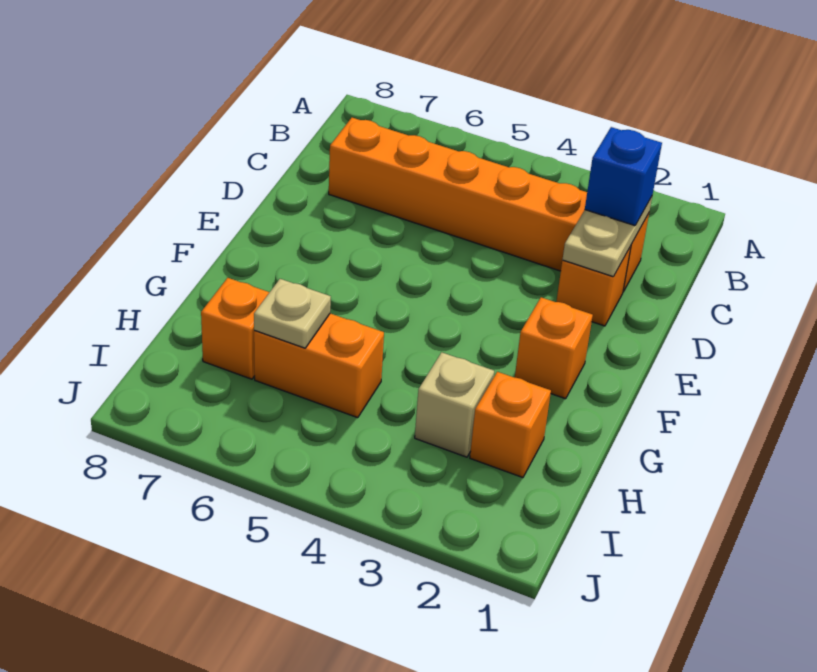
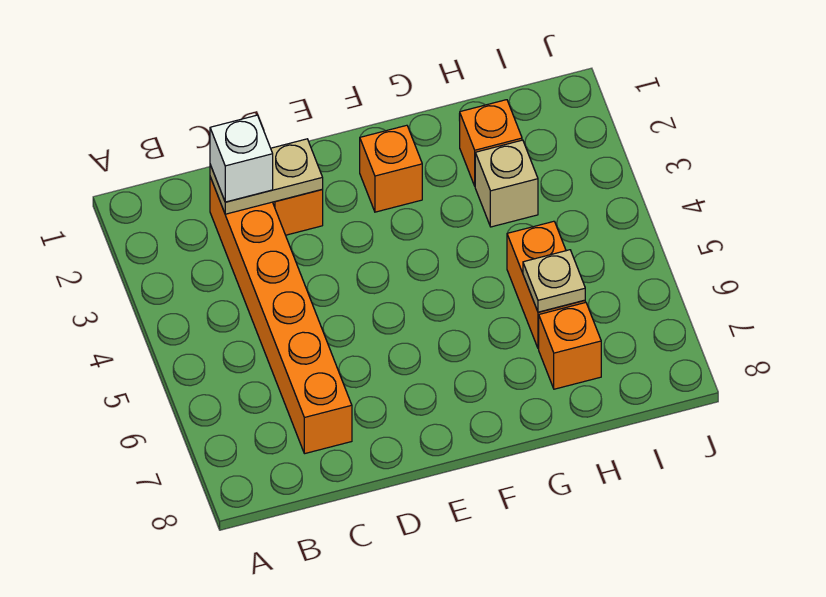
blue brick C2 level 3 -> white brick C2 level 3

